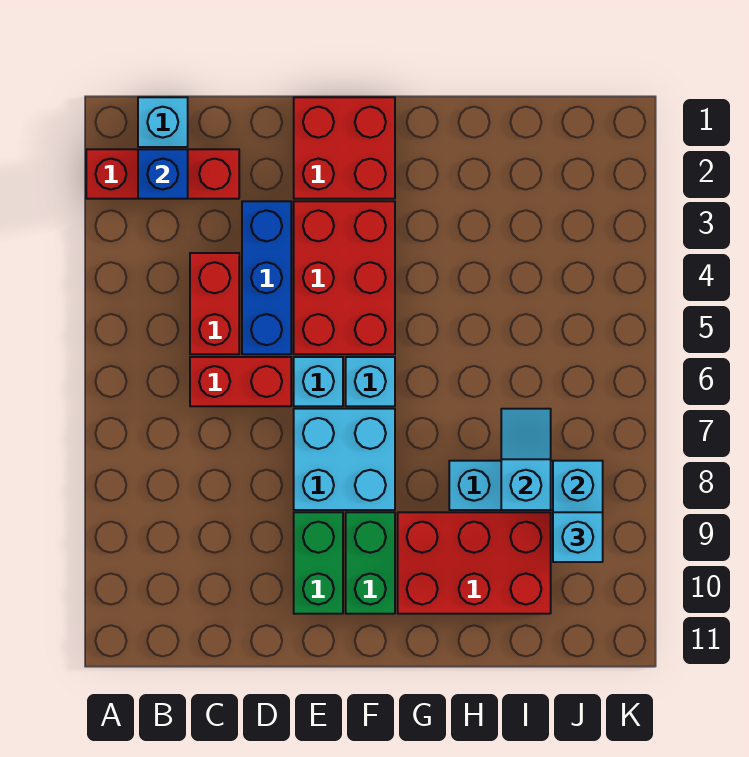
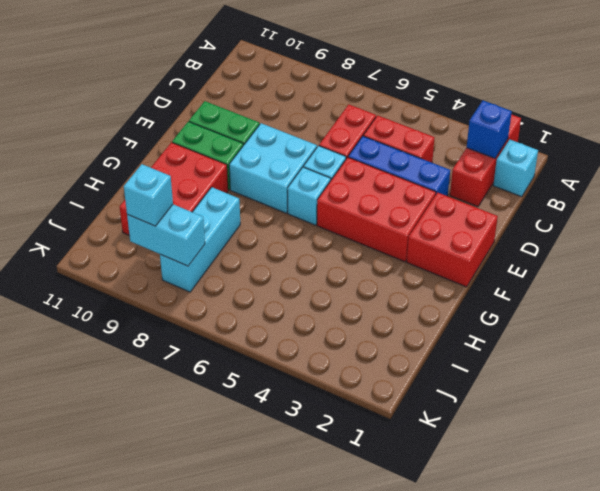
cyan slope I7:I8 level 2 top 8 -> none

